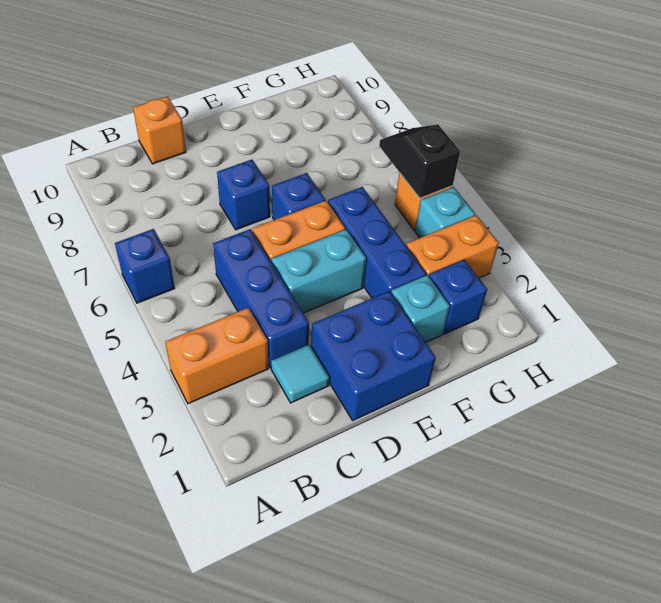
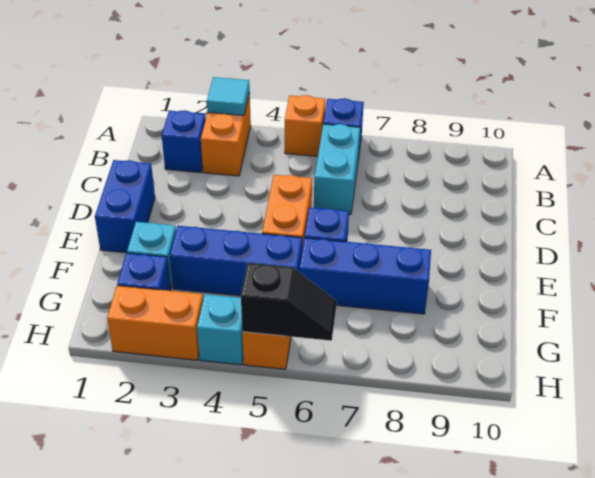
cyan tile C2 level 1 -> cyan tile A3 level 2
blue brick C3:C5 level 1 -> blue brick F6:F8 level 1
orange brick C10 level 1 -> orange brick A5 level 1
blue brick D1:E2 level 1 -> blue brick D1:E1 level 1
cyan brick D4:E4 level 1 -> cyan brick B6:C6 level 1
blue brick D7 level 1 -> blue brick B2 level 1
orange brick G3:H3 level 1 -> orange brick H2:H3 level 1

